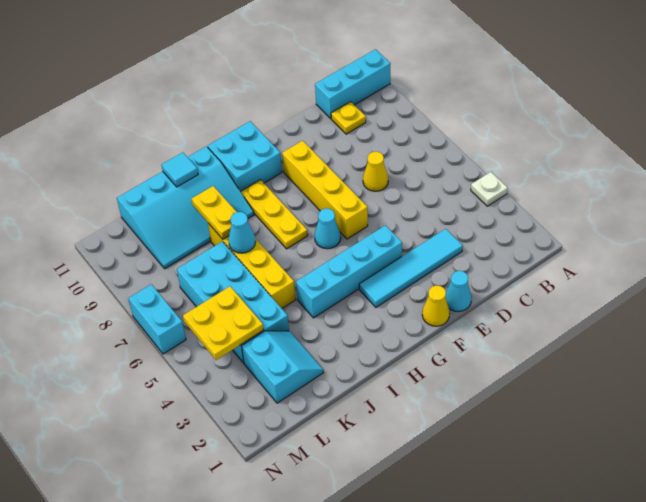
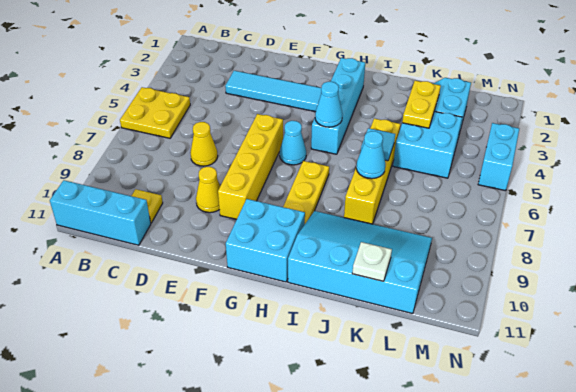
white plate A4 level 1 -> white plate K11 level 2
cyan cone E1 level 1 -> cyan cone H5 level 2
yellow cone F1 level 1 -> yellow cone E9 level 1
cyan brick F4:I4 level 1 -> cyan brick H2:H5 level 1
yellow plate J8:J9 level 2 -> yellow plate K3:K4 level 2
cyan tile J11 level 2 -> cyan tile J6 level 2
cyan brick K4:L7 level 1 -> cyan brick K4:L5 level 1
yellow plate L4:M5 level 2 -> yellow plate A5:B6 level 1
cyan brick N6:N7 level 1 -> cyan brick N4:N5 level 1

